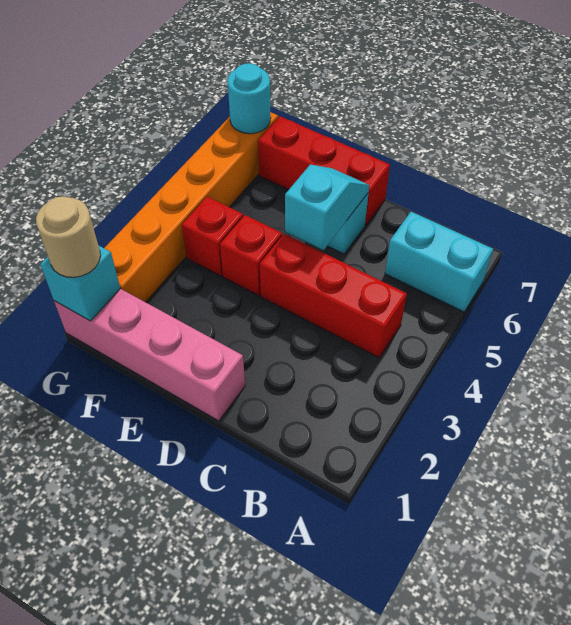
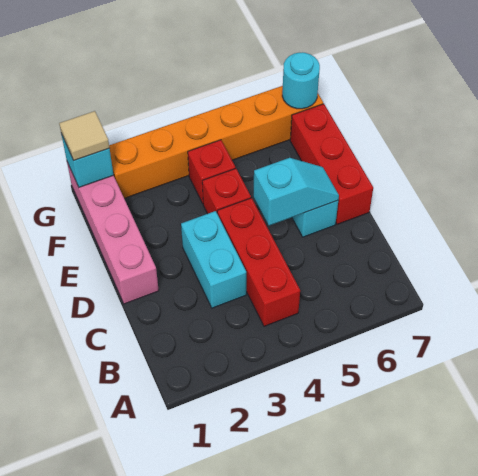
cyan brick A6:B6 level 1 -> cyan brick C3:D3 level 1
tan round brick G1 level 3 -> tan tile G1 level 3

